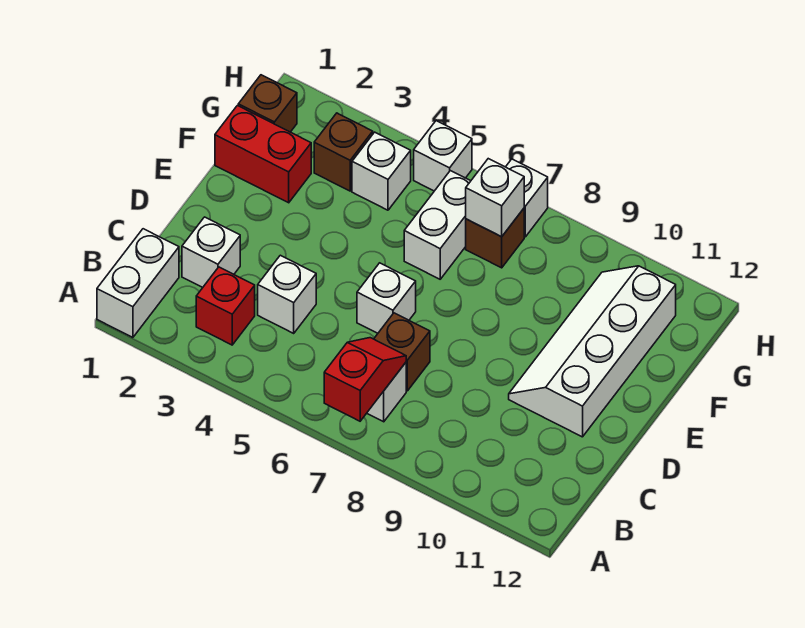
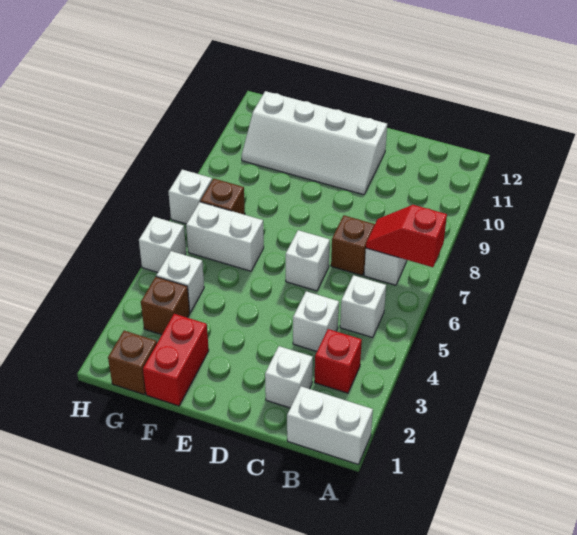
white brick G7 level 2 -> white brick B5 level 1

